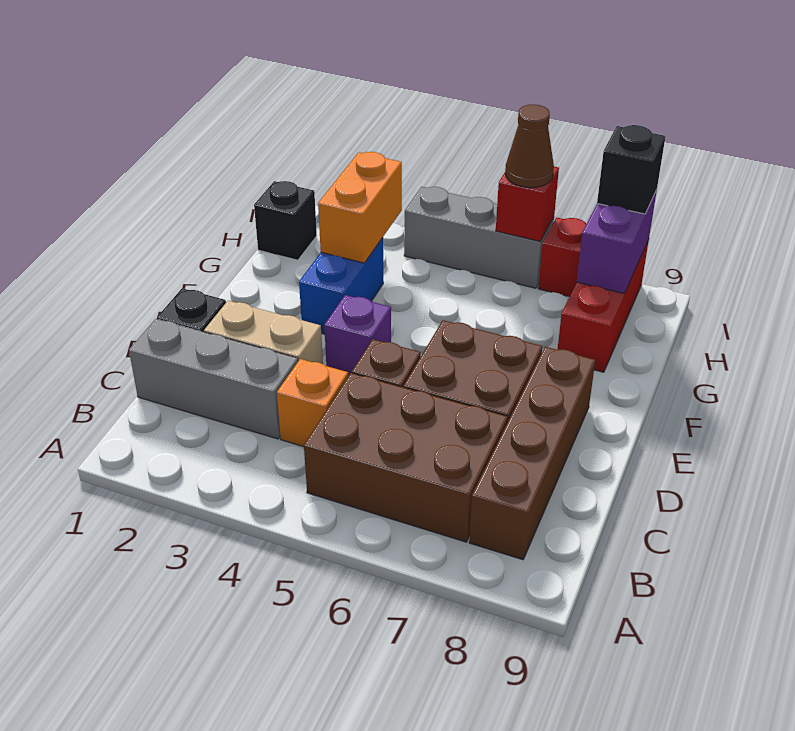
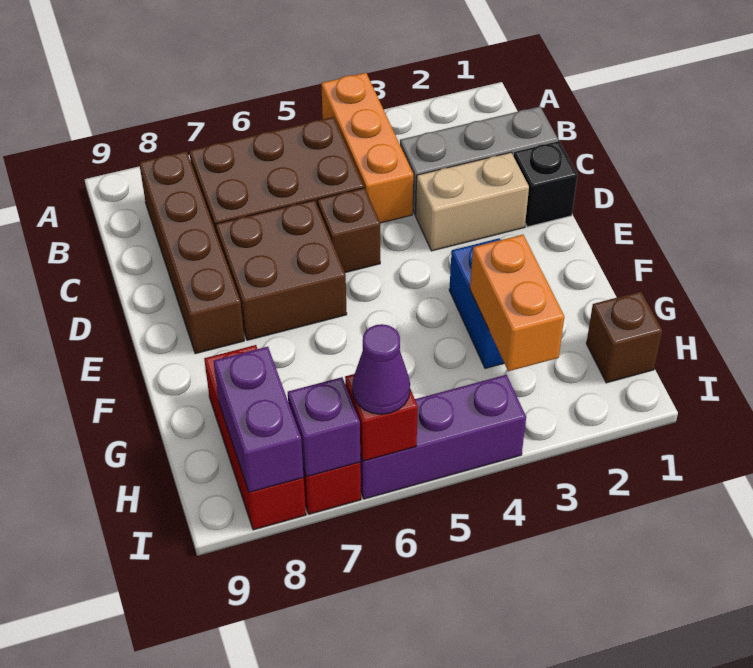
orange brick C4 level 1 -> orange brick A4:C4 level 1
purple brick E4 level 1 -> purple brick I7 level 2
black brick H1 level 1 -> brown brick H1 level 1
grey brick I4:I6 level 1 -> purple brick I4:I6 level 1
brown cone I6 level 3 -> purple cone I6 level 3
black brick I8 level 3 -> none

